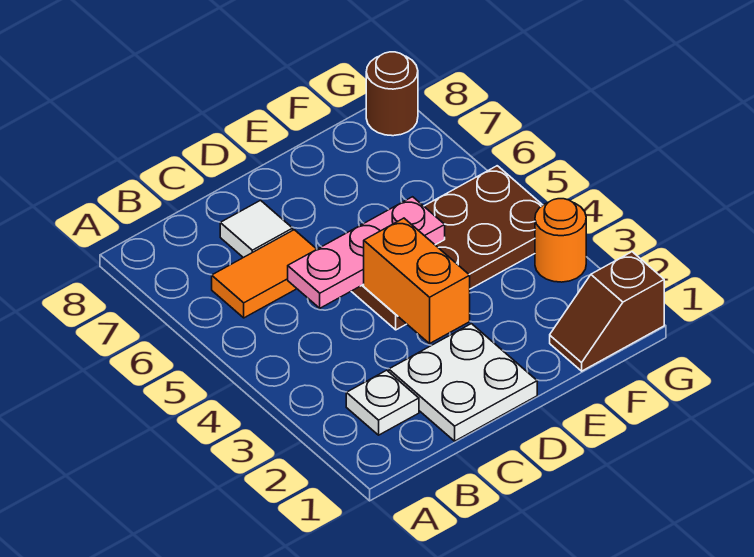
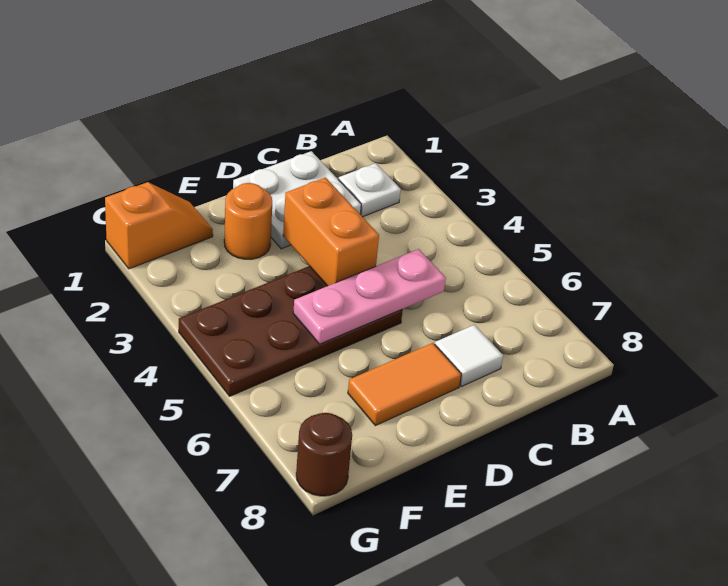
orange tile B6:C6 level 1 -> orange tile D7:E7 level 1
brown slope F1:G1 level 1 top G -> orange slope F1:G1 level 1 top G
orange round brick G3 level 1 -> orange round brick E2 level 1

